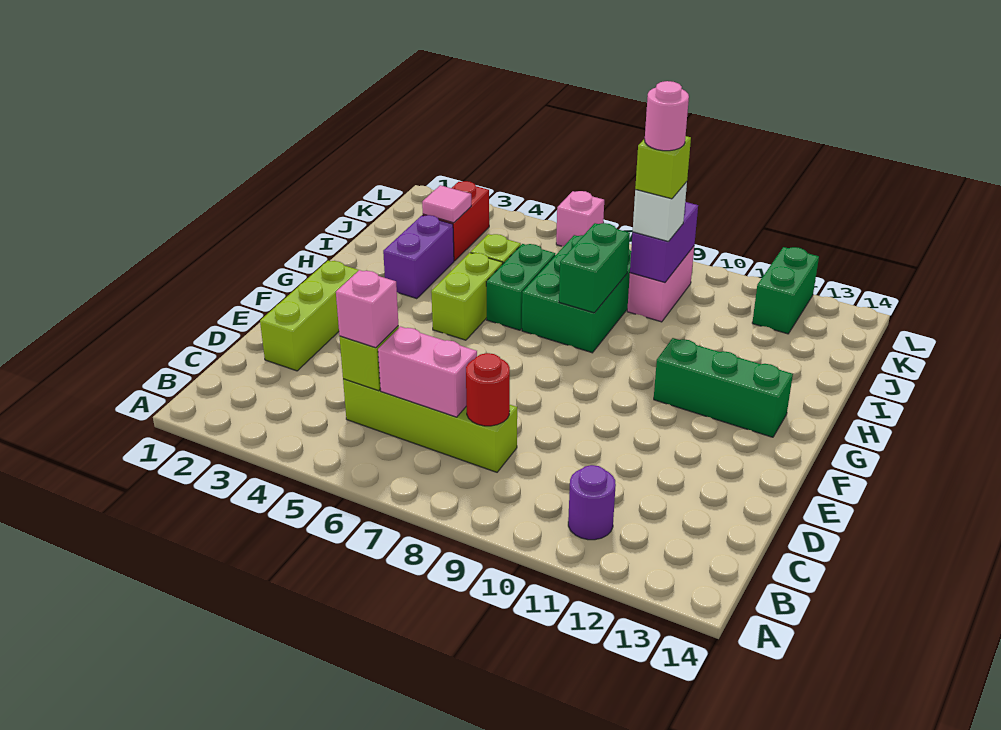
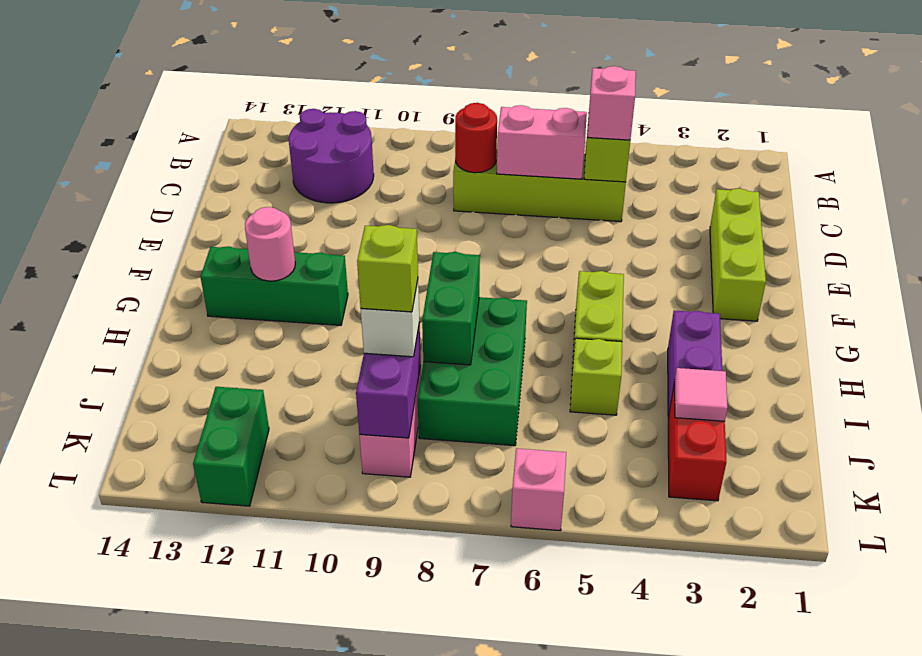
purple round brick B11 level 1 -> purple round brick B11:C12 level 1
green brick H6:I6 level 1 -> none
pink round brick J9 level 5 -> pink round brick G12 level 2

